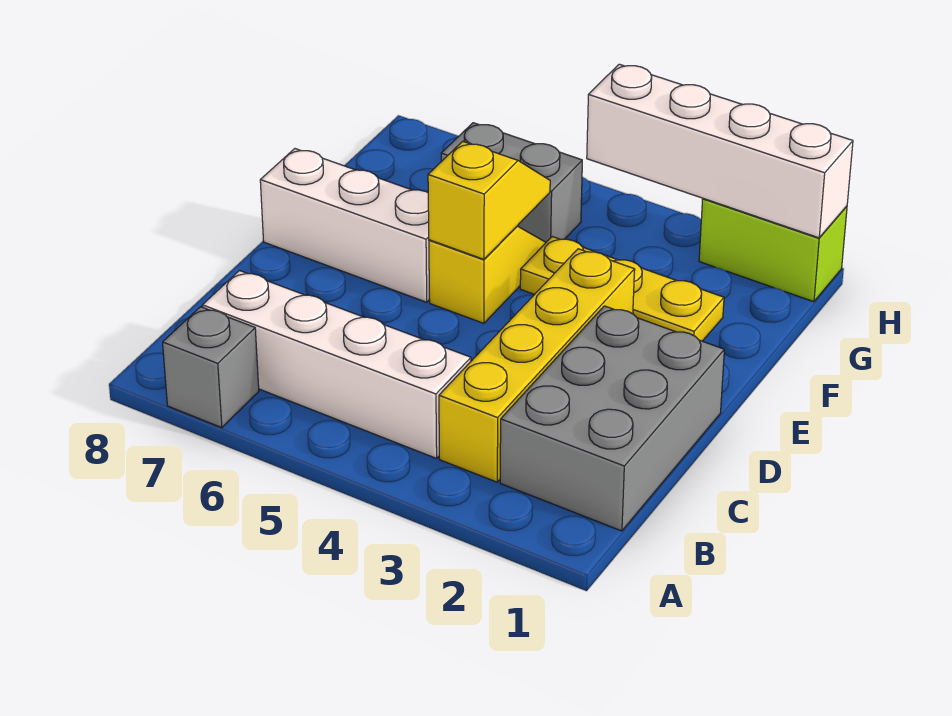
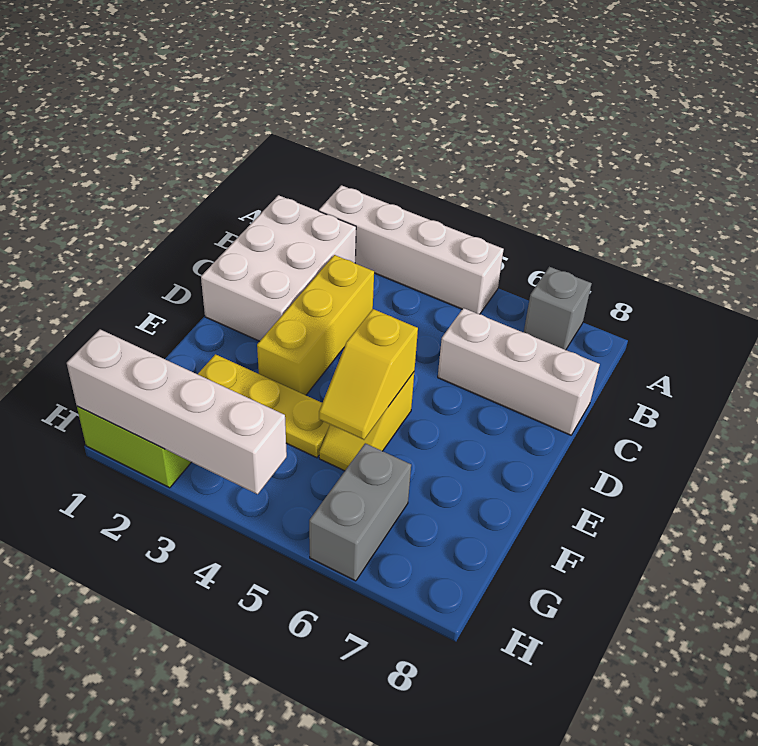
grey brick B1:D2 level 1 -> white brick B1:D2 level 1
yellow brick B3:E3 level 1 -> yellow brick C3:E3 level 1
white brick B4:B7 level 1 -> white brick A2:A5 level 1
white brick E6:E8 level 1 -> white brick C6:C8 level 1
grey brick G5:G6 level 1 -> grey brick G6:H6 level 1

